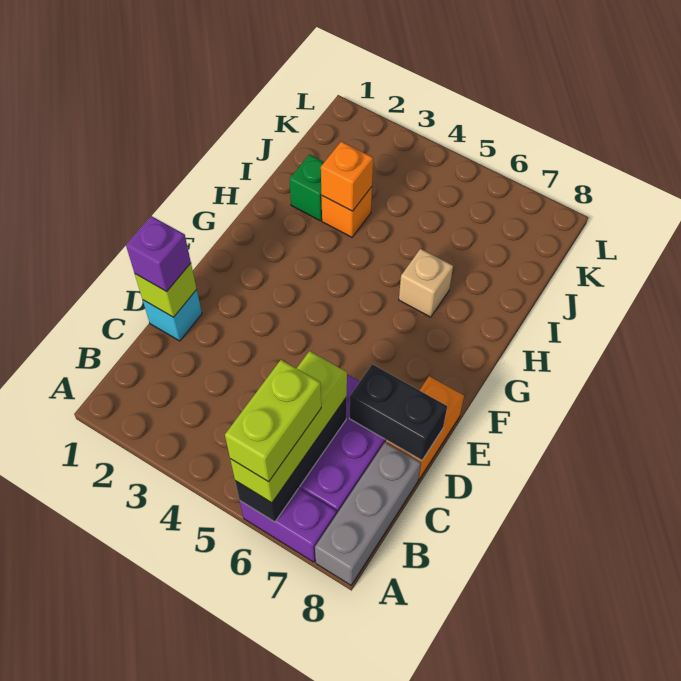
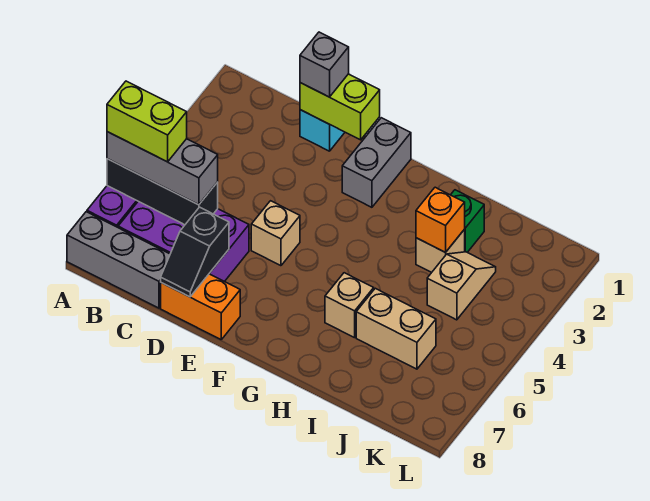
lime brick A6:C6 level 3 -> grey brick A6:C6 level 3
lime brick D1 level 2 -> lime brick D1:E1 level 2
purple brick D1 level 3 -> grey brick D1 level 3
black brick D7:D8 level 2 -> black slope D7:D8 level 2 top 7
none -> tan brick E5 level 1
none -> grey brick F1:F2 level 1
orange brick I3 level 1 -> tan brick I3 level 1
none -> tan brick I6:J6 level 1
none -> tan slope J3:J4 level 1 top 4

